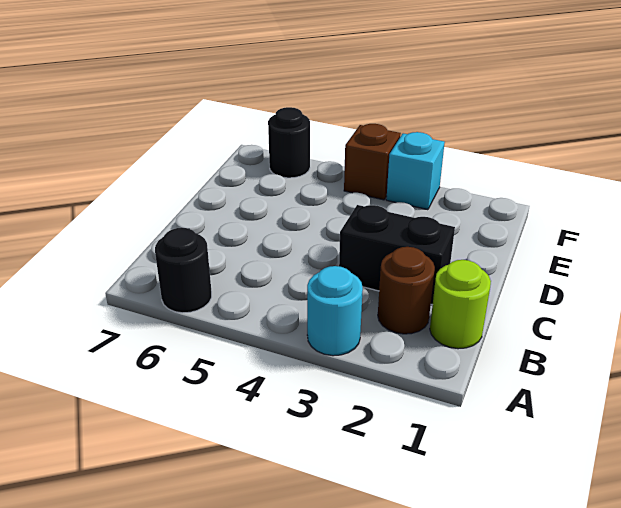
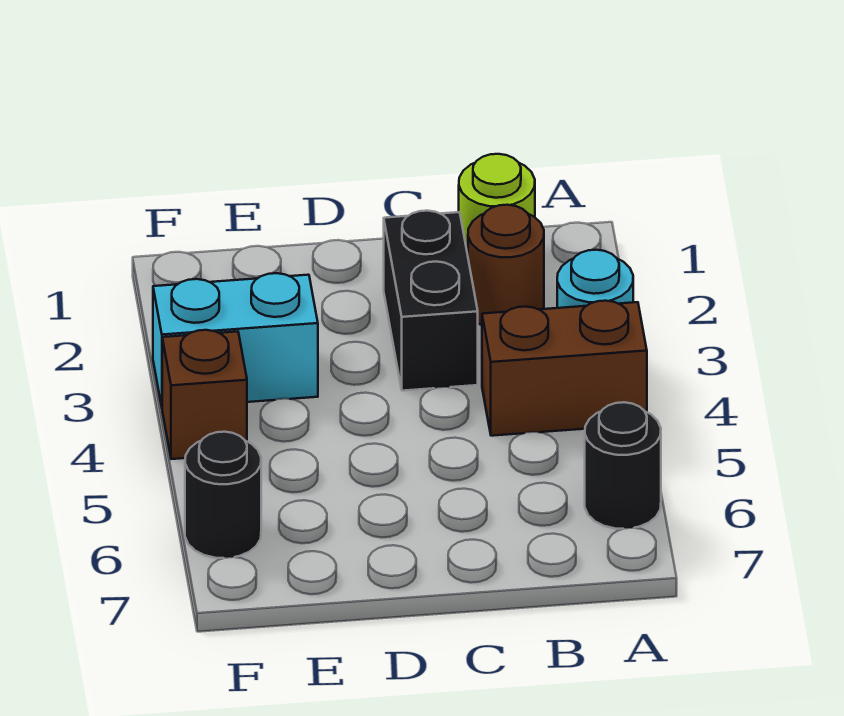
none -> brown brick A4:B4 level 1
cyan brick F3 level 1 -> cyan brick E3:F3 level 1

